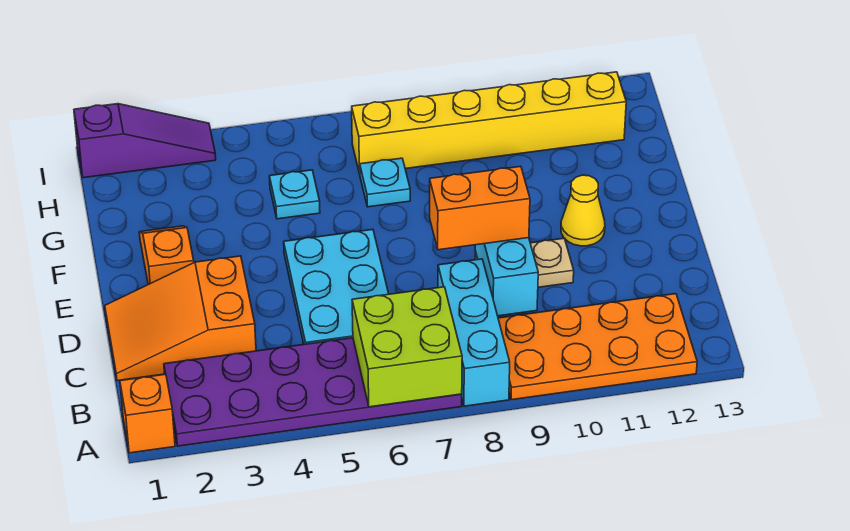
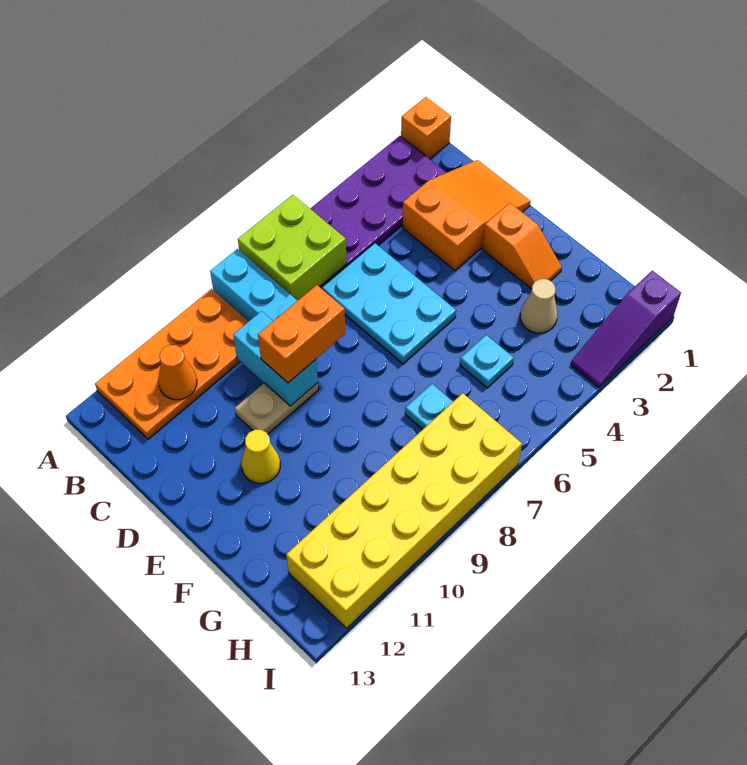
none -> orange cone B11 level 2
none -> tan cone G3 level 1
yellow brick H7:H12 level 1 -> yellow brick H7:I12 level 1

